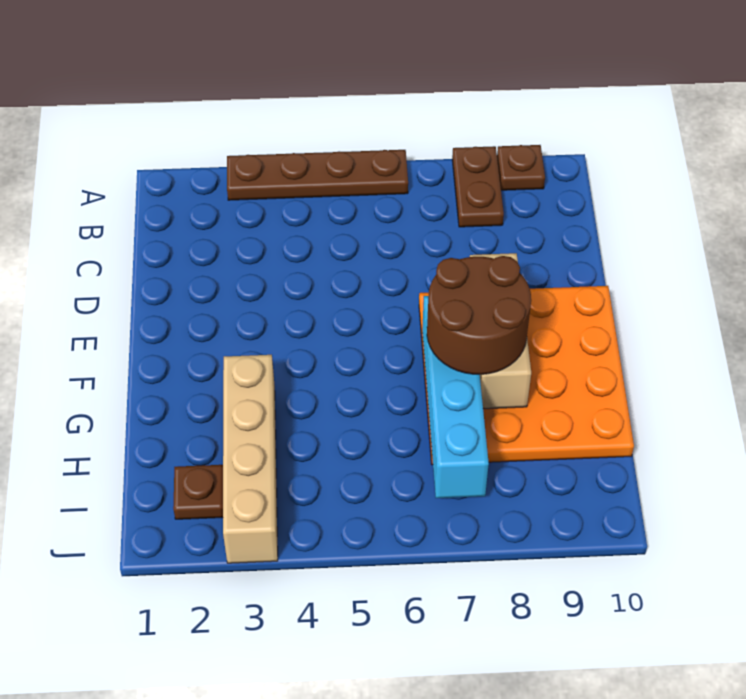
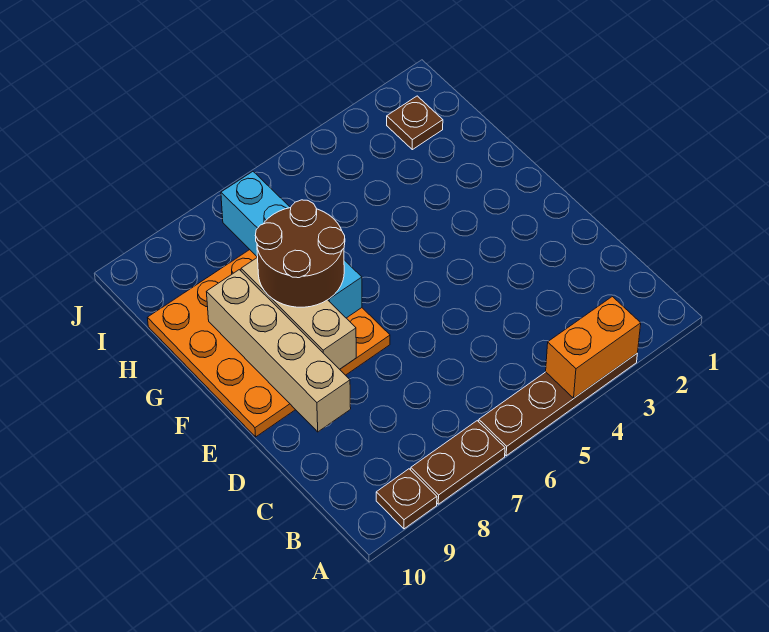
none -> orange brick A3:A4 level 2
brown plate A8:B8 level 1 -> brown plate A7:A8 level 1
tan brick G3:J3 level 1 -> tan brick D9:G9 level 2

